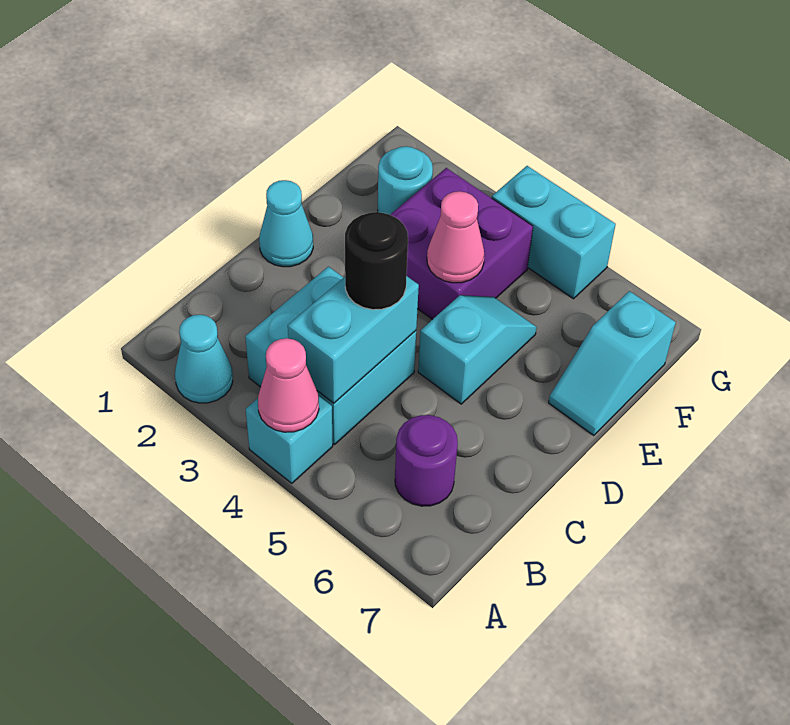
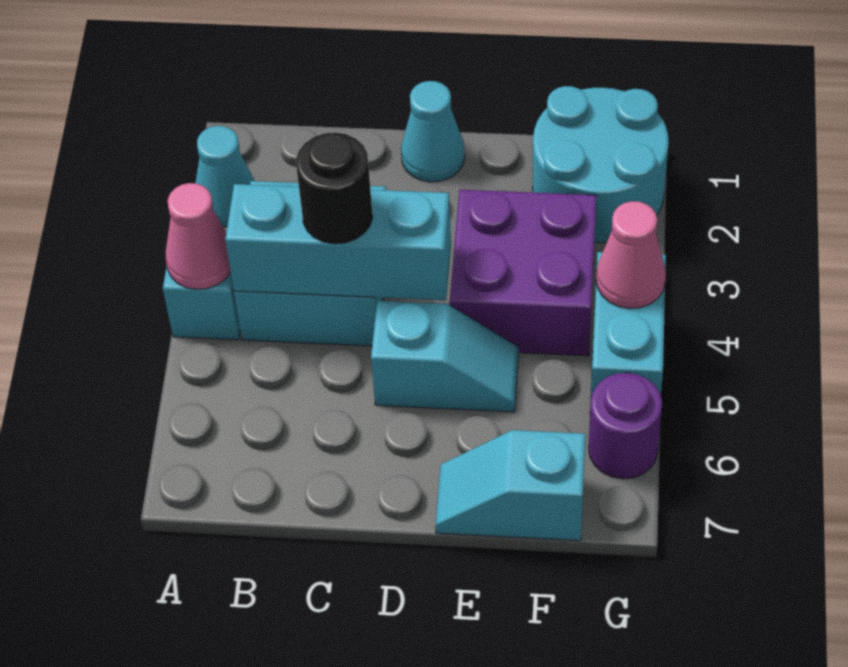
cyan brick B4:C4 level 2 -> cyan brick B4:D4 level 2
purple round brick B6 level 1 -> purple round brick G6 level 1
pink cone E4 level 2 -> pink cone G4 level 2
cyan round brick F2 level 1 -> cyan round brick F1:G2 level 1

